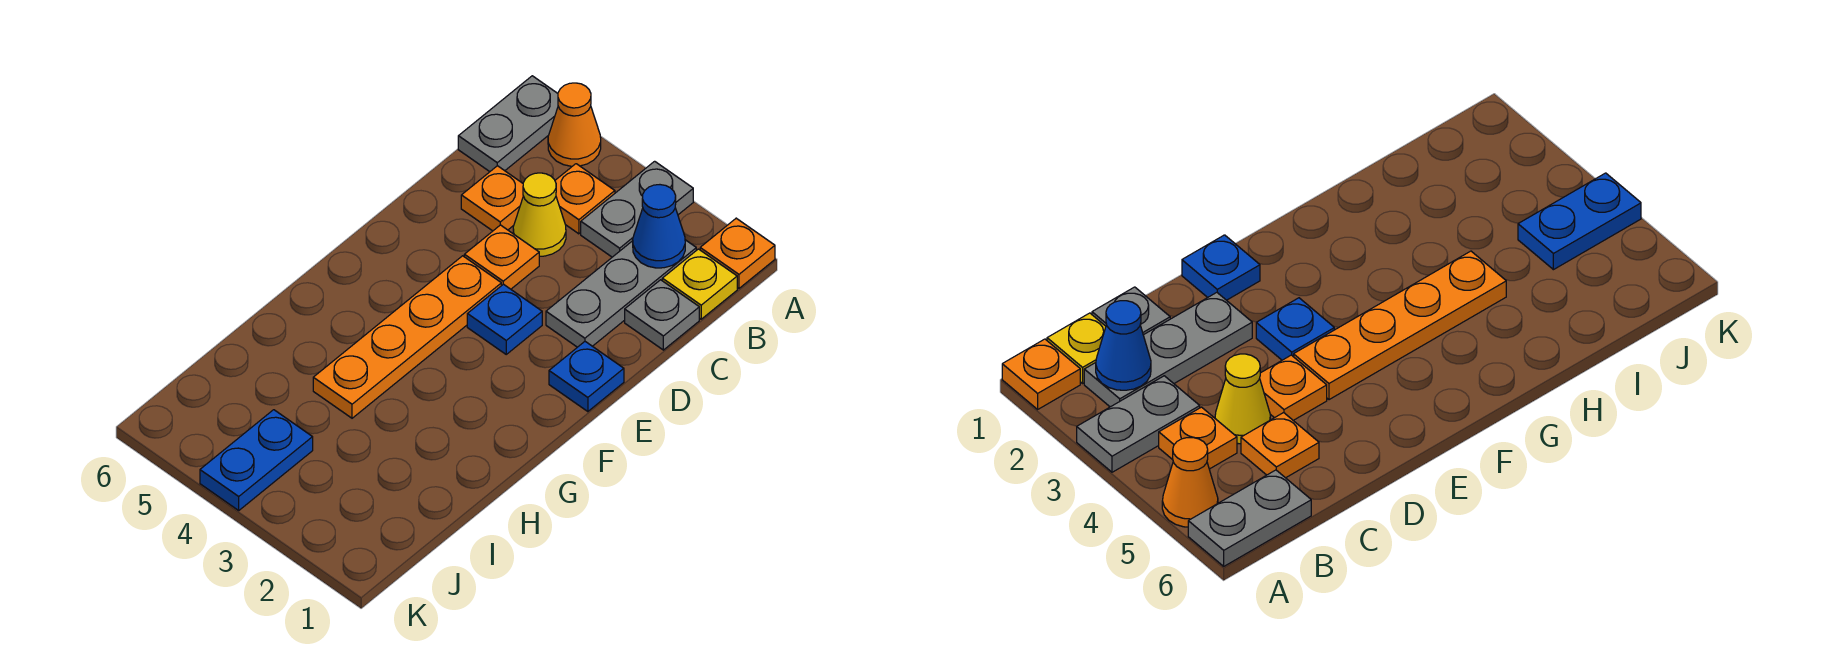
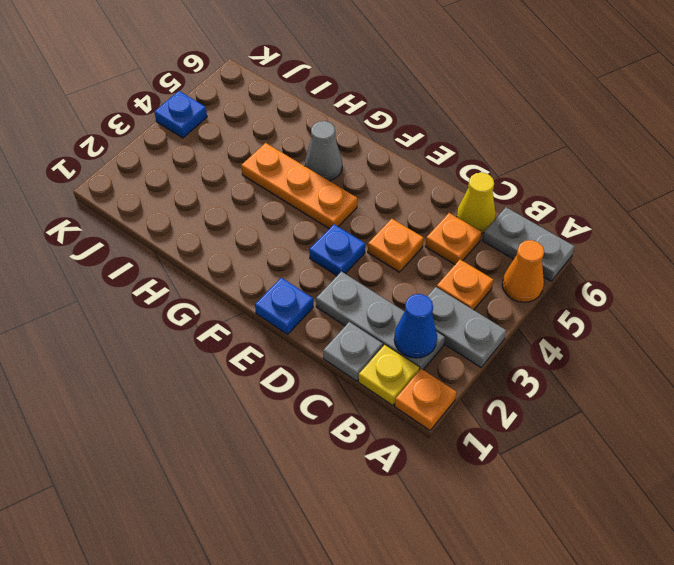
yellow cone C4 level 1 -> yellow cone C6 level 1
orange plate E4:H4 level 1 -> orange plate F4:H4 level 1
none -> grey cone G5 level 1
blue plate J4:K4 level 1 -> blue plate K4 level 1

